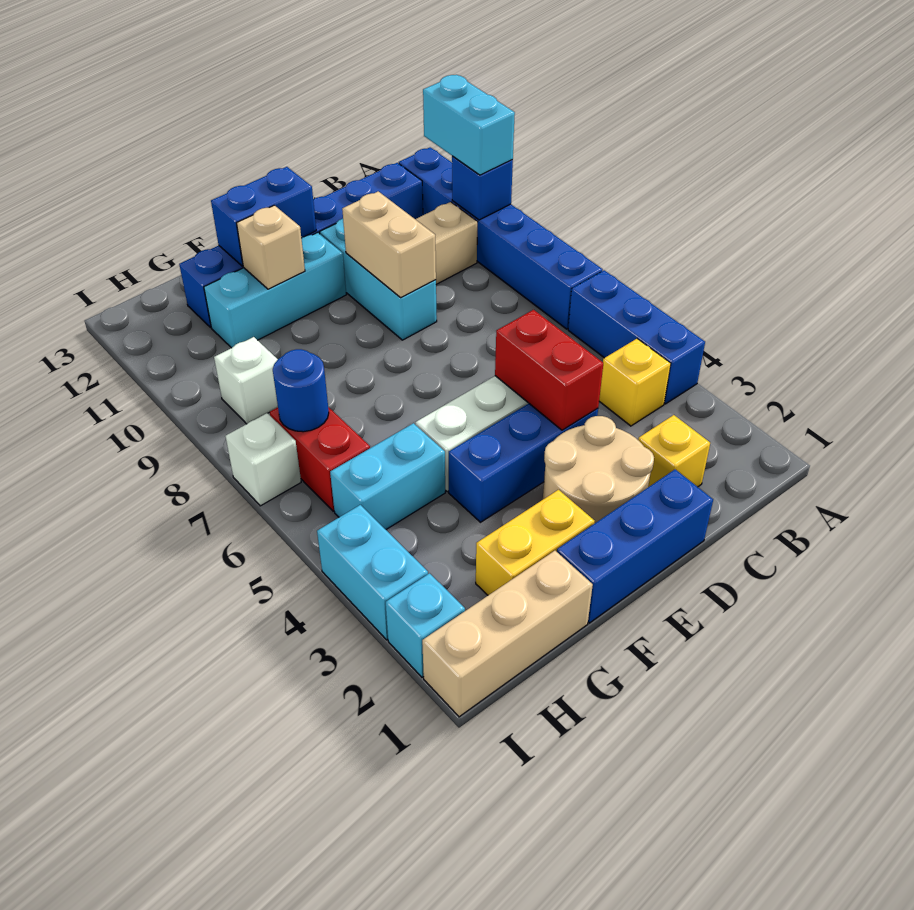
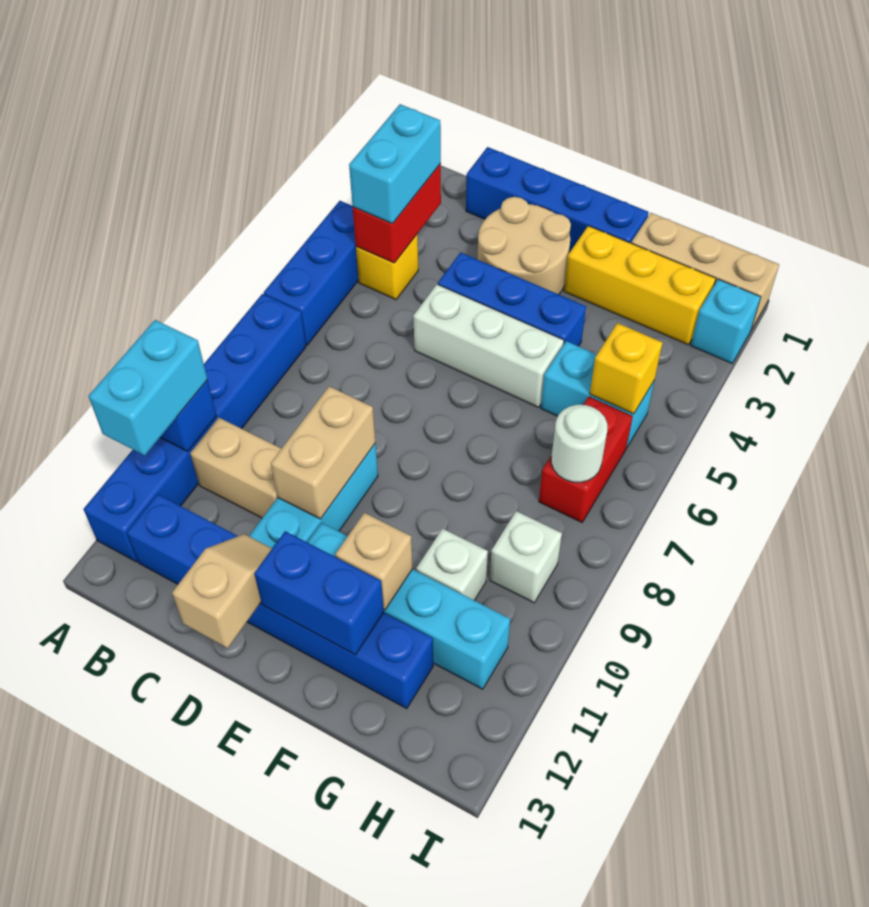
yellow brick C2 level 1 -> yellow brick H5 level 2
blue brick D1:F1 level 1 -> blue brick C1:F1 level 1
red brick D4:D5 level 2 -> red brick B3:B4 level 2
none -> tan slope D12:D13 level 2 top 13
cyan brick E11:G11 level 1 -> cyan brick E11:H11 level 1
yellow brick F2:G2 level 1 -> yellow brick F2:H2 level 1
blue round brick H7 level 2 -> white round brick H7 level 2
cyan brick I3:I4 level 1 -> cyan brick B3:B4 level 3
white brick I7 level 1 -> white brick G10 level 1

